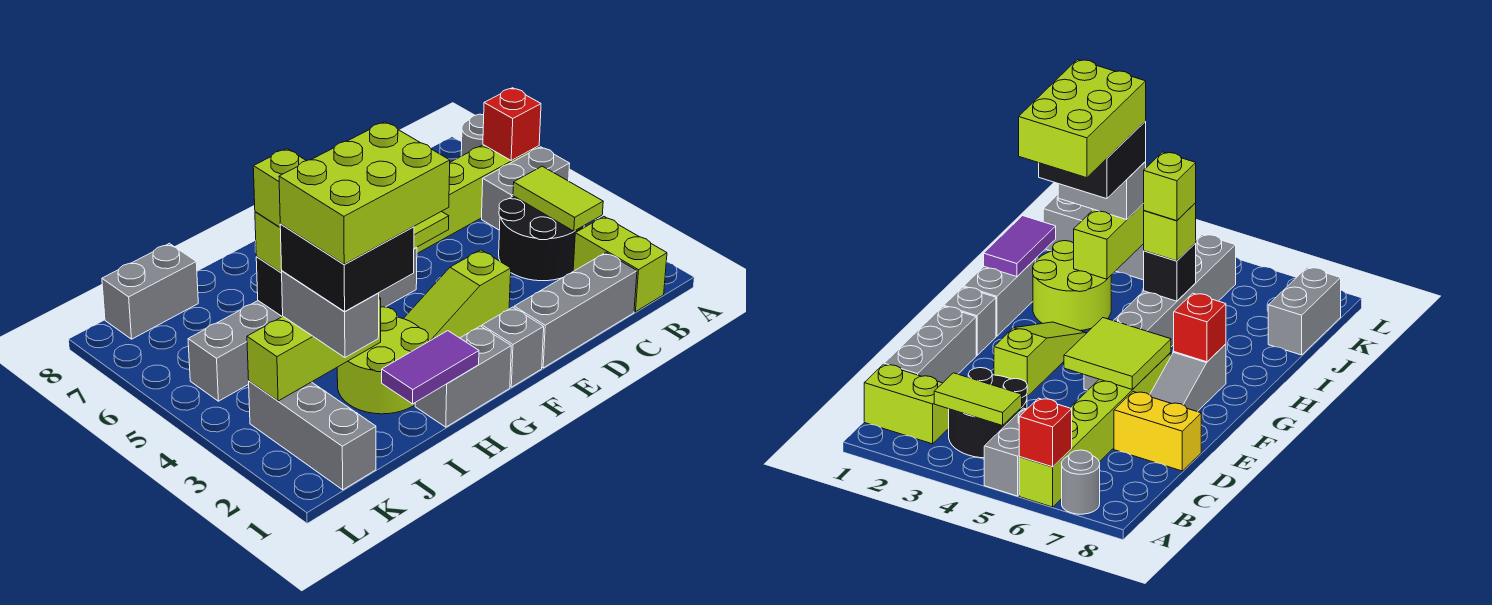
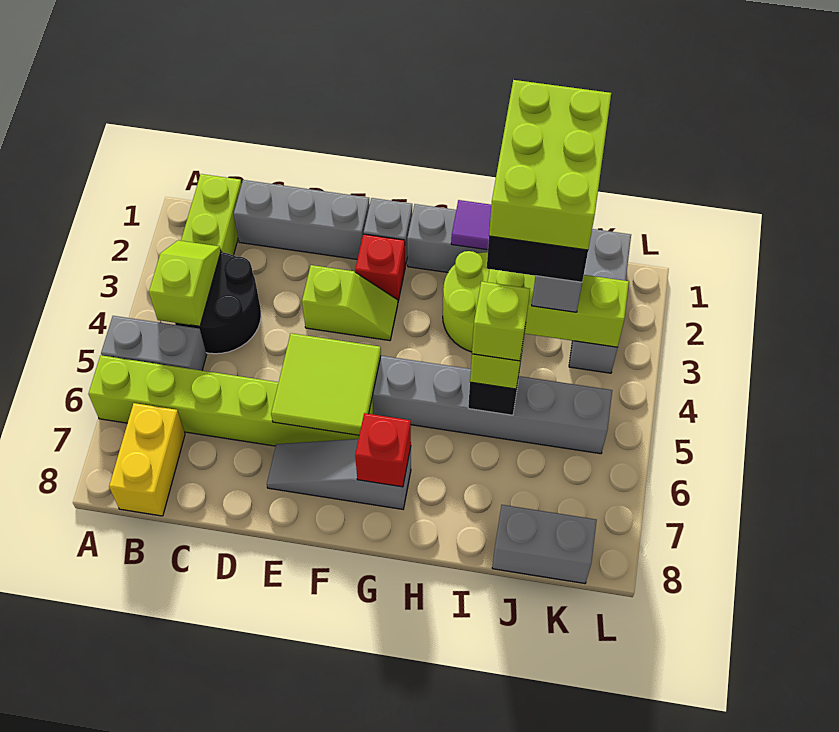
red brick A6 level 2 -> red brick F2 level 1
grey round brick A7 level 1 -> none
lime tile B3:B4 level 2 -> lime slope B3:B4 level 2 top 4
yellow brick D7:D8 level 1 -> yellow brick B7:B8 level 1
lime slope E3:G3 level 1 top E -> lime slope E3:F3 level 1 top E
lime brick H2:J3 level 5 -> lime brick I1:J3 level 5

